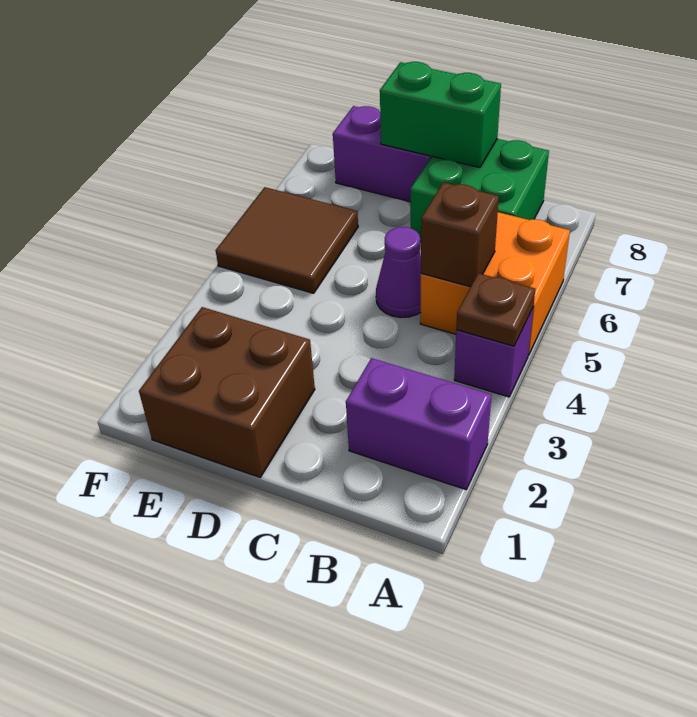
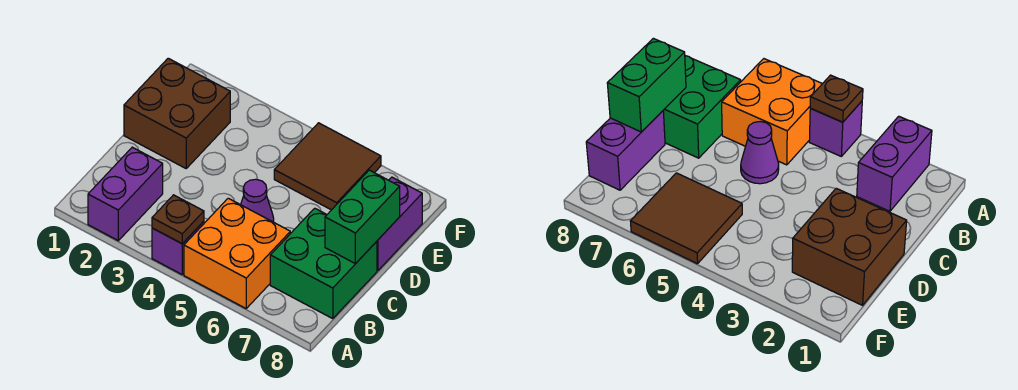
brown brick B5 level 2 -> none

